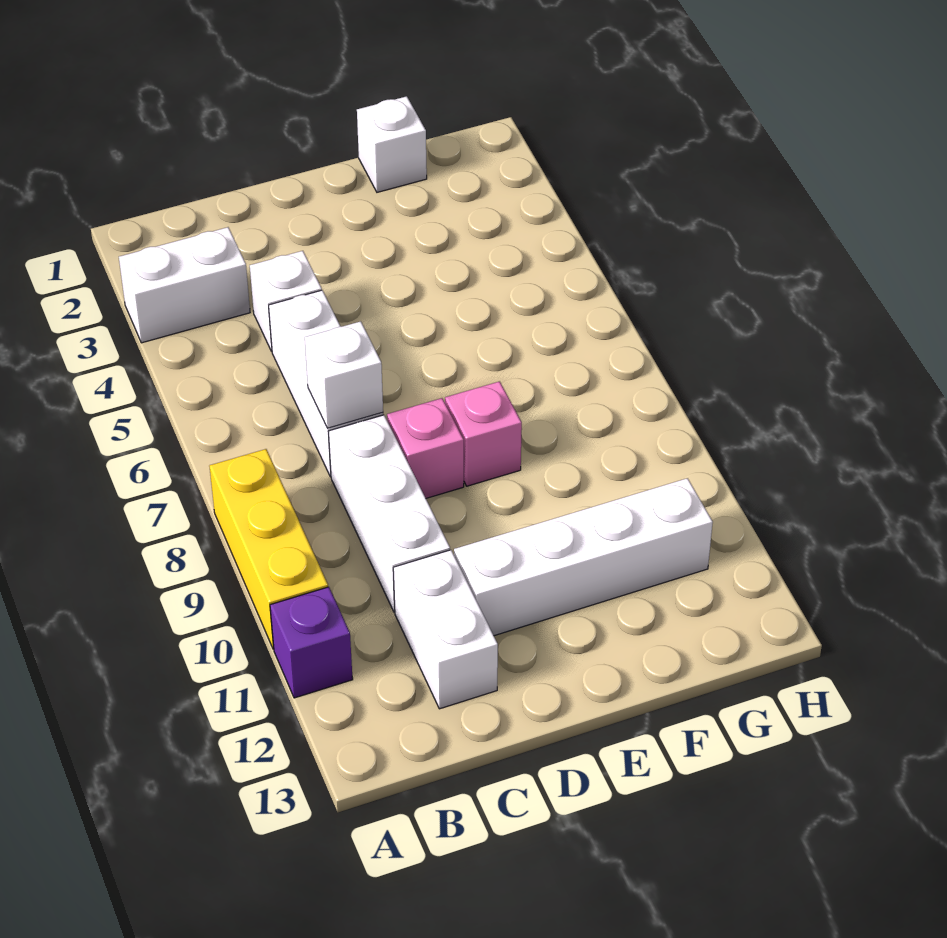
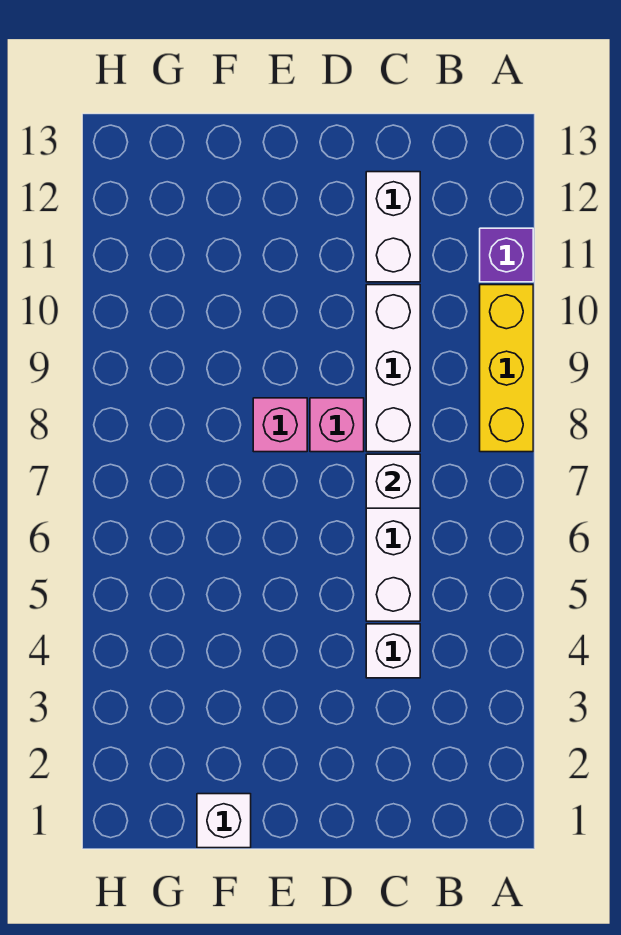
white brick A3:B3 level 1 -> none
white brick D11:G11 level 1 -> none

